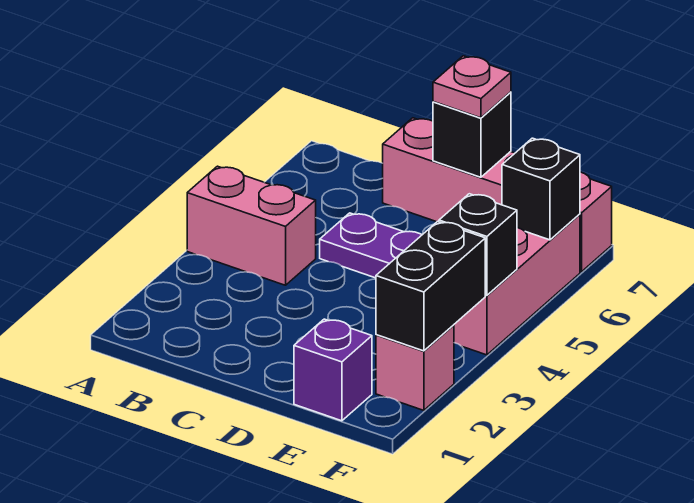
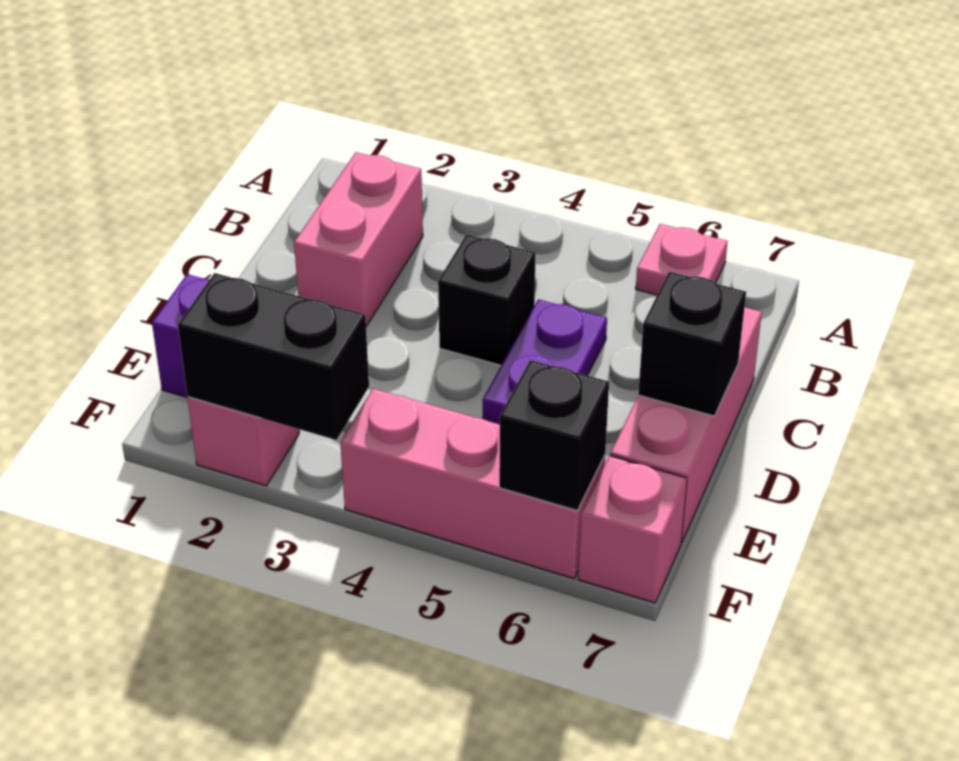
pink brick A4:B4 level 1 -> pink brick B2:C2 level 1
pink plate D7 level 3 -> pink plate A6 level 1
black brick F4 level 2 -> black brick C4 level 1

